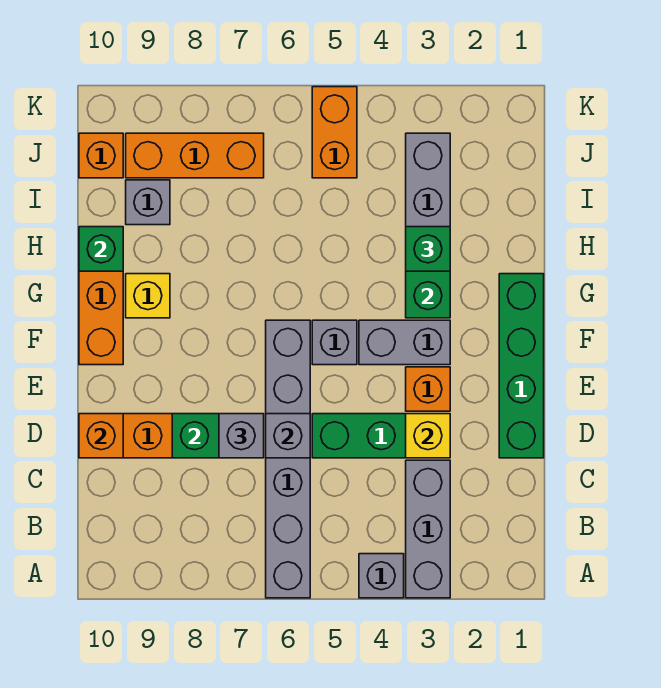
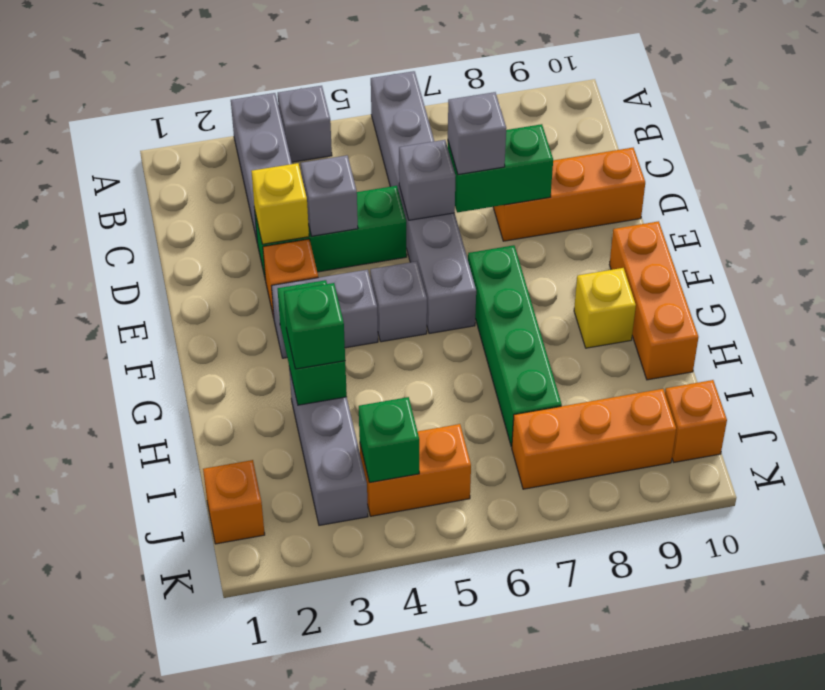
green brick D1:G1 level 1 -> green brick F7:I7 level 1
orange brick D10 level 2 -> orange brick J1 level 1
green brick H10 level 2 -> green brick J4 level 2
grey brick I9 level 1 -> grey brick D4 level 2
orange brick J5:K5 level 1 -> orange brick J4:J5 level 1

